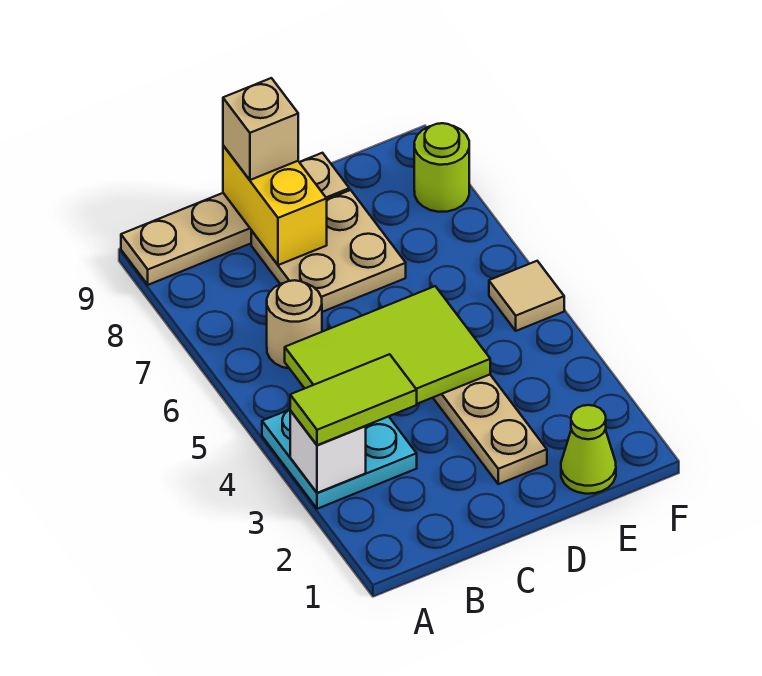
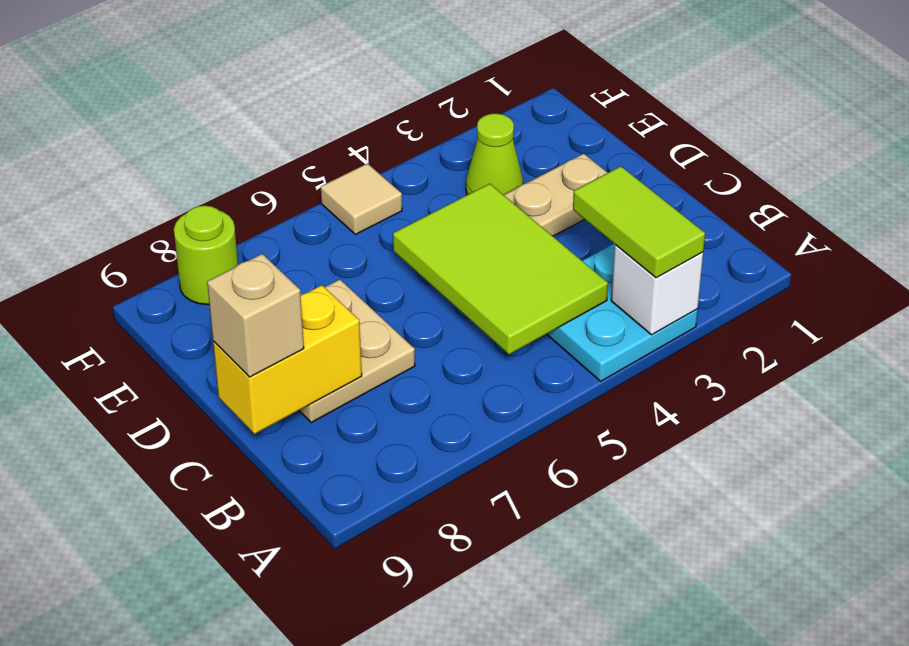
tan plate A9:D9 level 1 -> none
tan round brick B6 level 1 -> none
lime cone E1 level 1 -> lime cone E3 level 1

